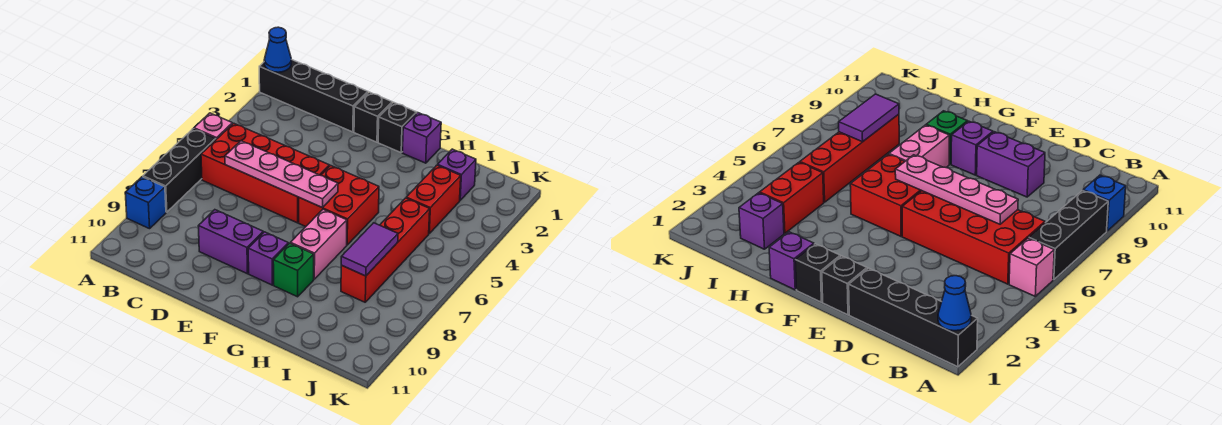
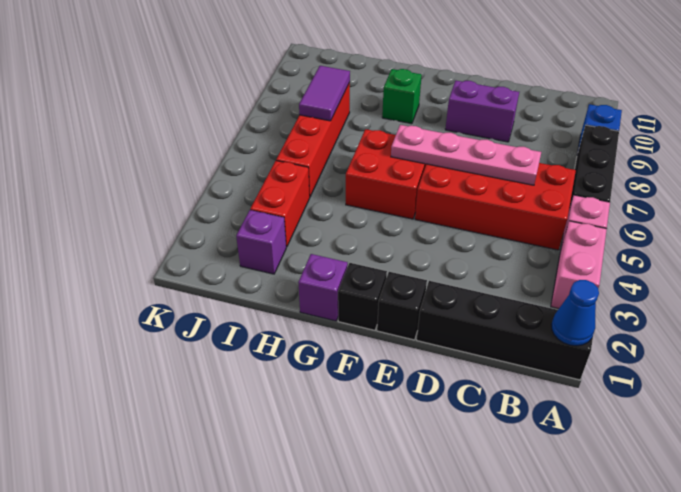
purple brick F9 level 1 -> none
pink brick G7:G8 level 1 -> pink brick A3:A4 level 1

